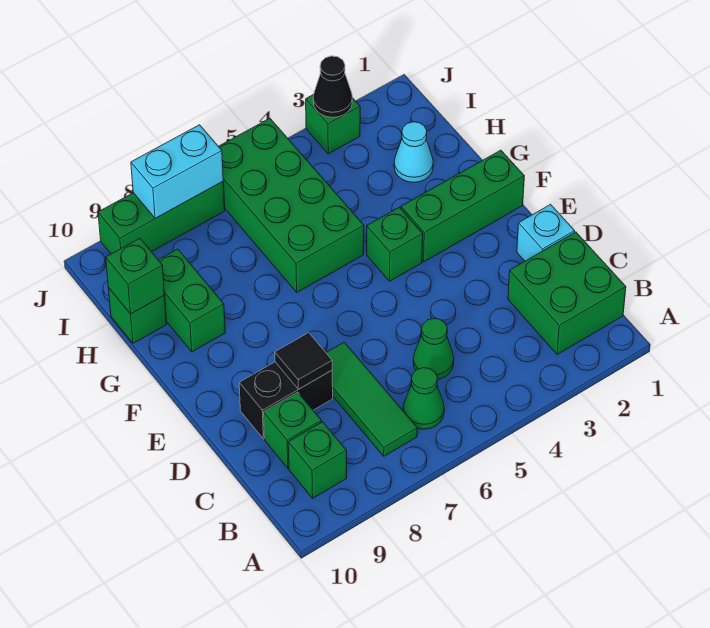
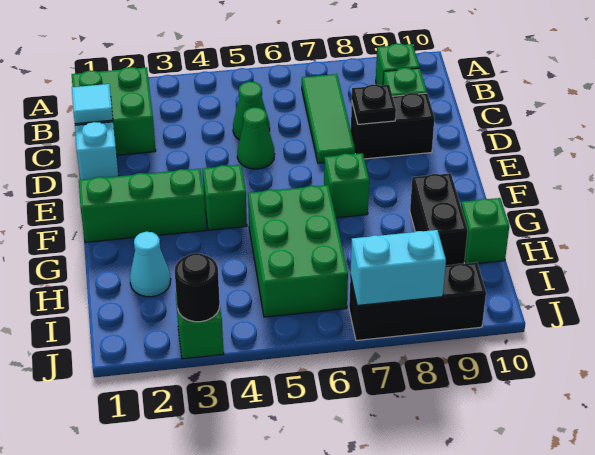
green cone B6 level 1 -> green cone D5 level 1
none -> cyan tile C1 level 2
black tile D8 level 2 -> black plate D8 level 2
green brick G5:J6 level 1 -> green brick G5:I6 level 1
green brick G9:H9 level 1 -> black brick G9:H9 level 1
green brick H10 level 2 -> green brick F7 level 1
black cone J3 level 2 -> black round brick J3 level 2
green brick J7:J9 level 1 -> black brick J7:J9 level 1

